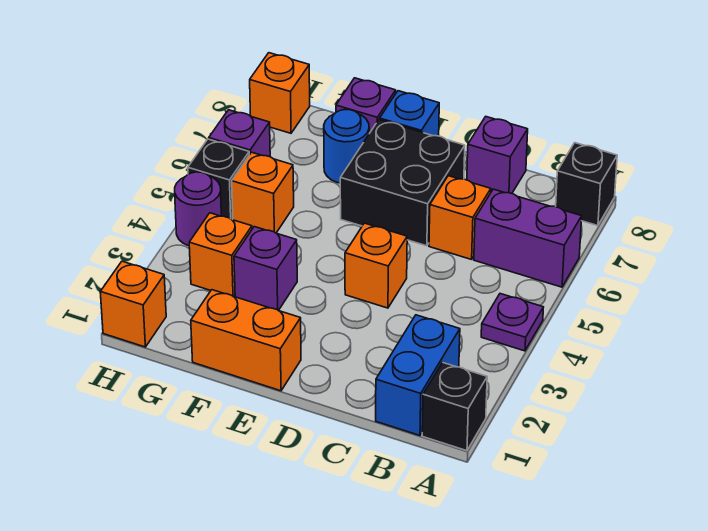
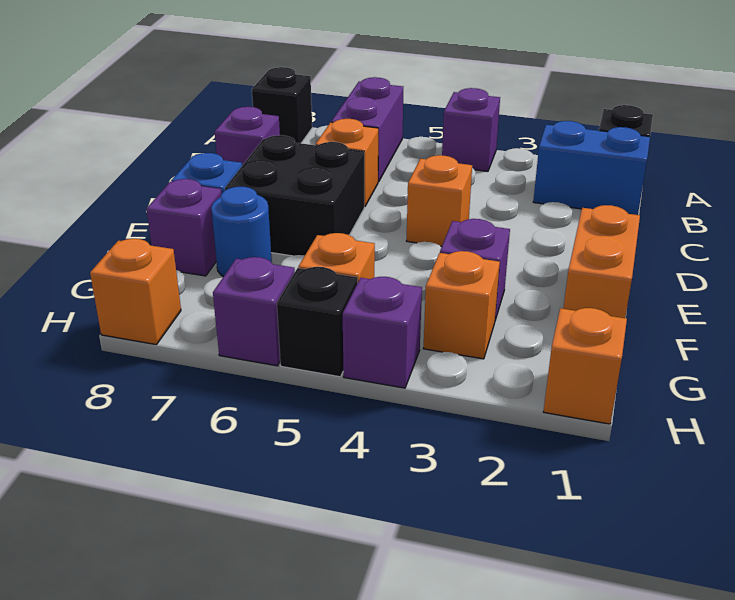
purple plate A4 level 1 -> purple brick A4 level 1
purple round brick H4 level 1 -> purple brick H4 level 1

